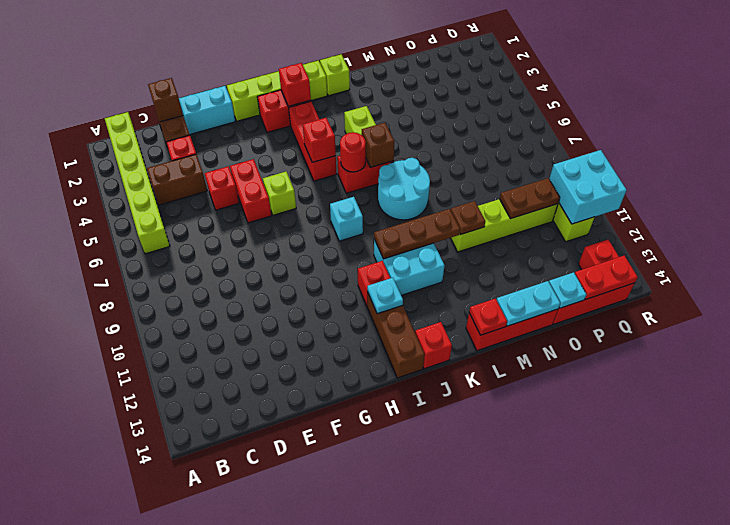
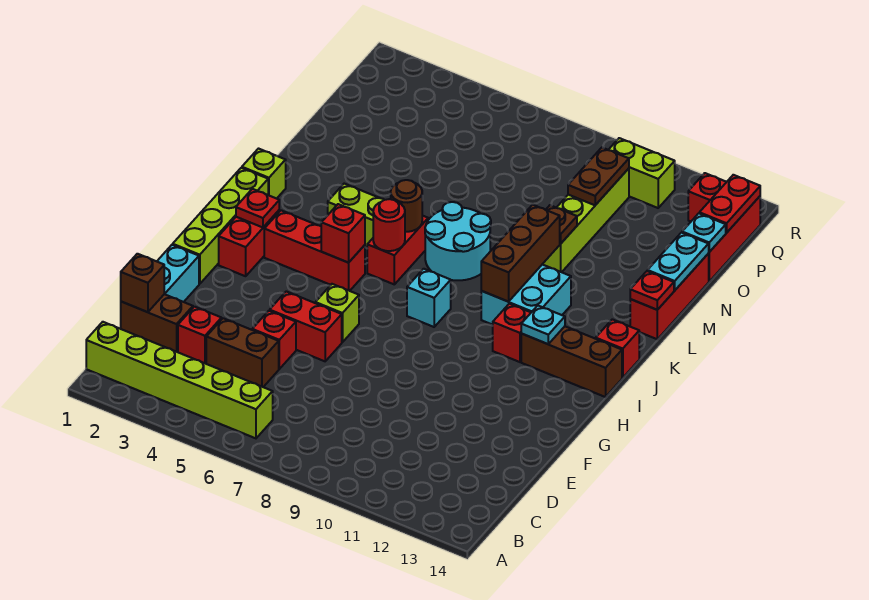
brown brick C4:D4 level 1 -> brown brick D4:D5 level 1
red brick I2 level 2 -> red plate I2 level 2
brown plate J10:L10 level 2 -> brown brick J10:L10 level 2
brown brick K6 level 2 -> brown round brick K6 level 2
cyan brick Q10:R11 level 2 -> none

